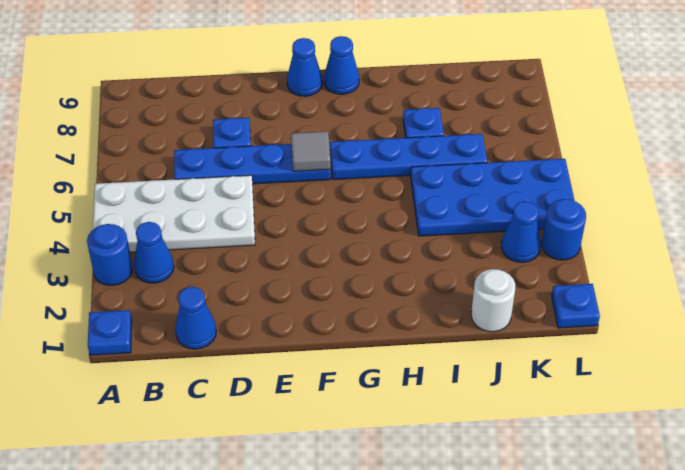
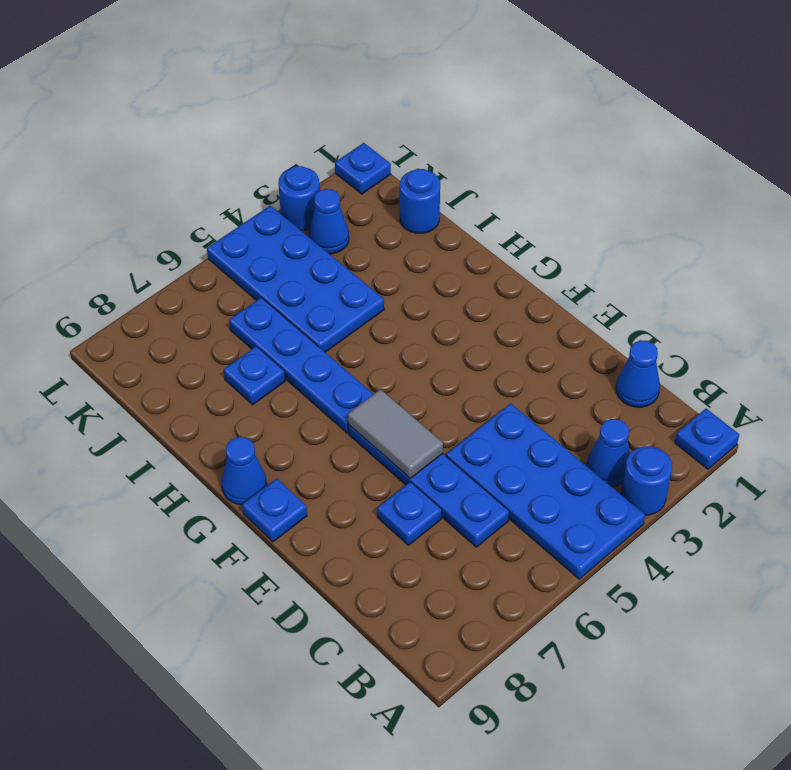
white plate A4:D5 level 1 -> blue plate A4:D5 level 1
grey tile F6 level 2 -> grey tile E6:F6 level 2
blue cone F9 level 1 -> blue plate F9 level 1
white round brick J1 level 1 -> blue round brick J1 level 1

